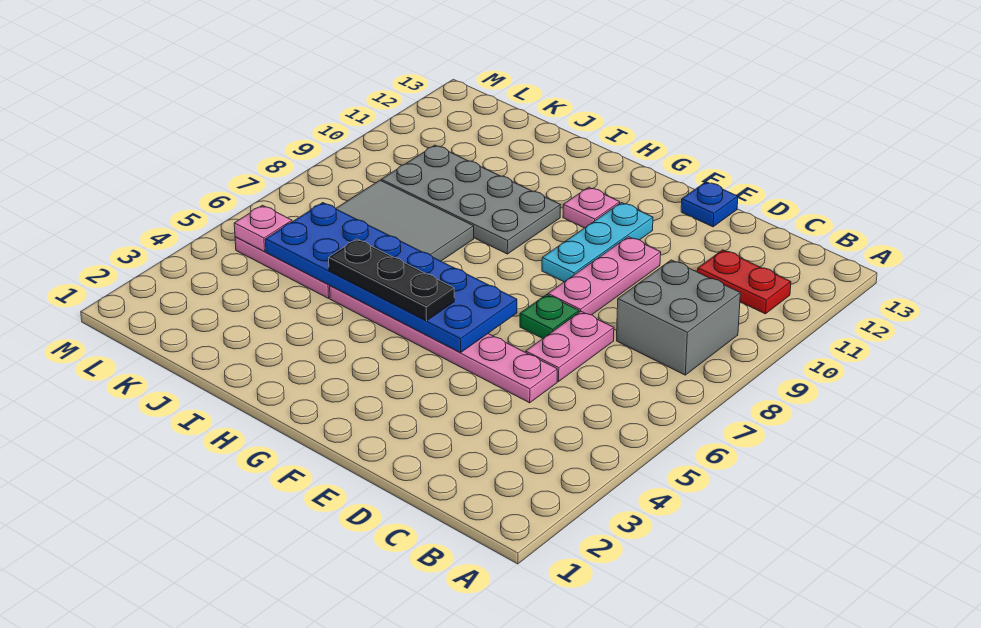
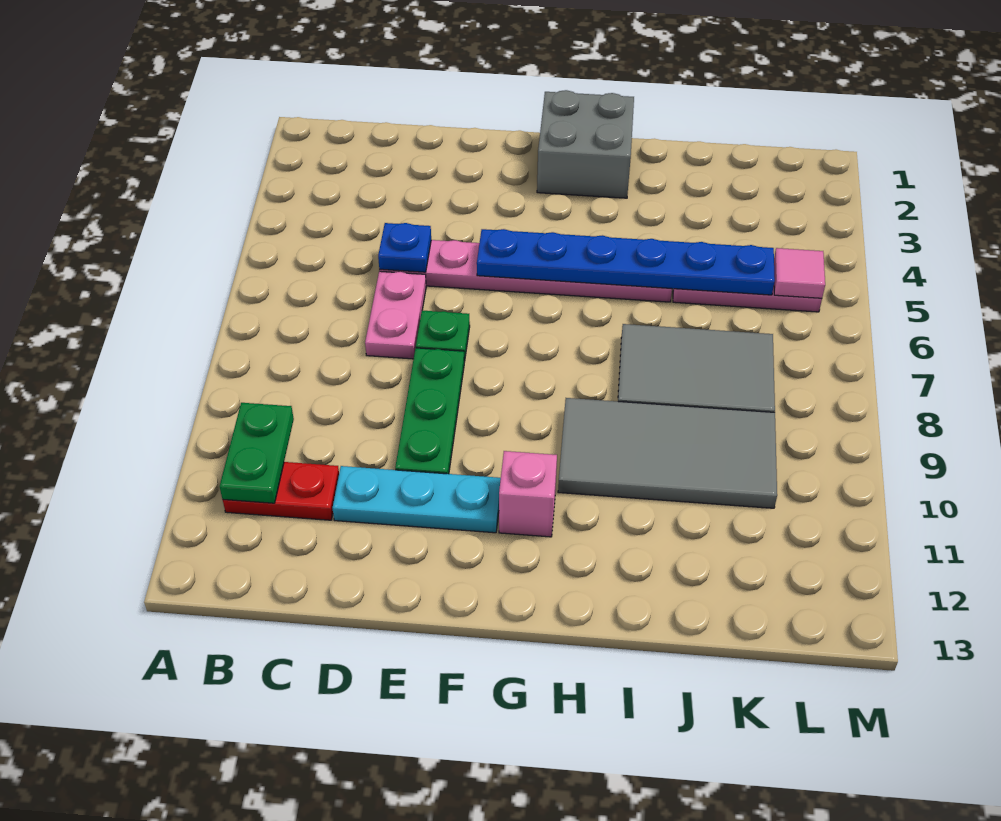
grey brick B8:C9 level 1 -> grey brick G1:H2 level 1
none -> green plate B10:B11 level 2
pink plate E8:E10 level 1 -> green plate E8:E10 level 1
blue plate E13 level 1 -> blue plate D5 level 2
blue plate F5:K6 level 2 -> blue plate F5:K5 level 2
cyan plate F9:F11 level 1 -> cyan plate D11:F11 level 1
black plate G5:I5 level 3 -> none
pink plate G11 level 1 -> pink brick G11 level 1
grey plate H9:K10 level 1 -> grey tile H9:K10 level 1
pink plate L5 level 2 -> pink tile L5 level 2

